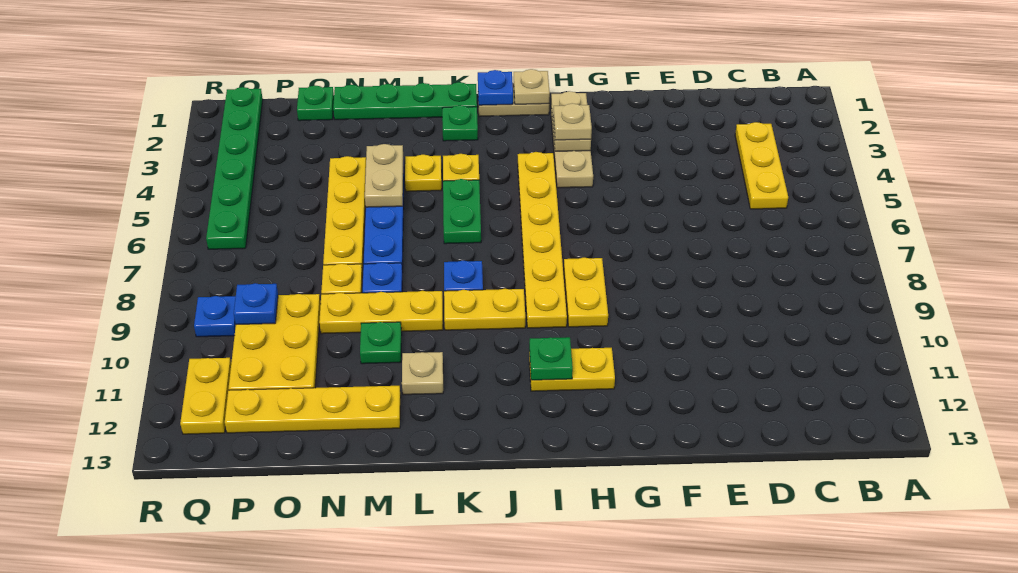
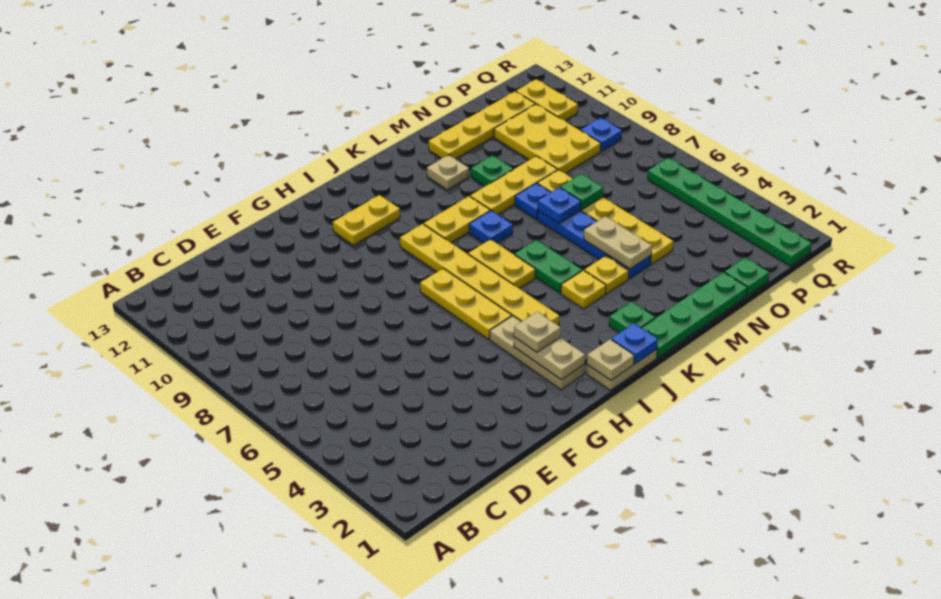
yellow plate C3:C5 level 1 -> yellow plate H5:H7 level 1
yellow plate H8:H9 level 1 -> yellow plate J6:J7 level 1
green plate I11 level 2 -> green plate N7 level 2
blue plate P9 level 2 -> blue plate M7 level 2

